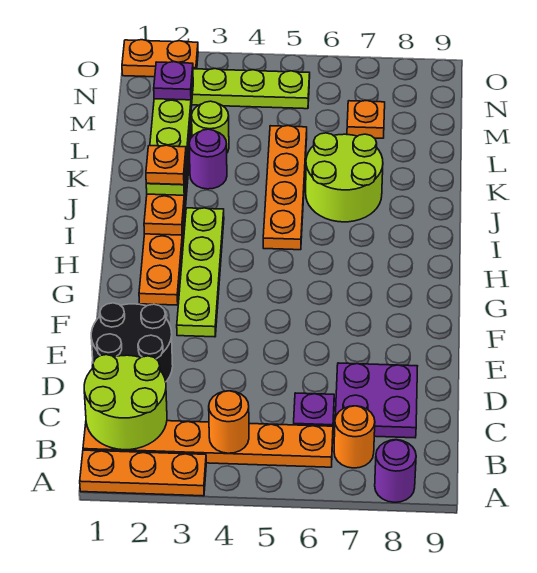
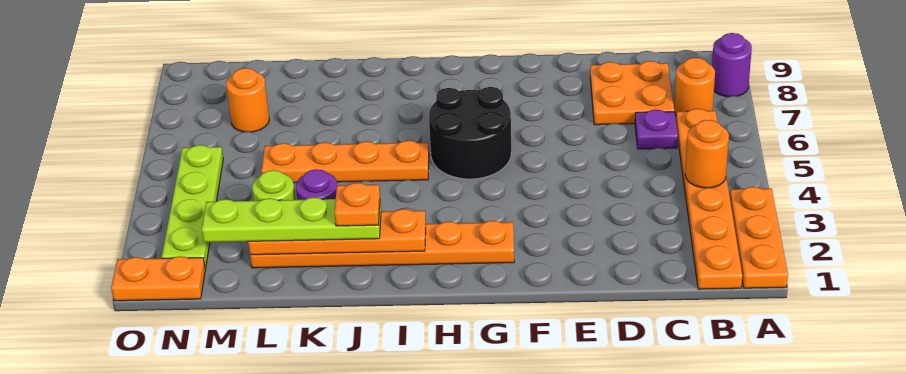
lime round brick B1:C2 level 2 -> none
purple plate C7:D8 level 1 -> orange plate C7:D8 level 1
black round brick D1:E2 level 1 -> black round brick G5:H6 level 1
lime plate F3:I3 level 1 -> none
lime round brick J6:K7 level 1 -> none
purple plate M2 level 4 -> none
orange plate M7 level 1 -> orange round brick M7 level 1
orange plate O1:O2 level 1 -> orange plate N1:O1 level 1

